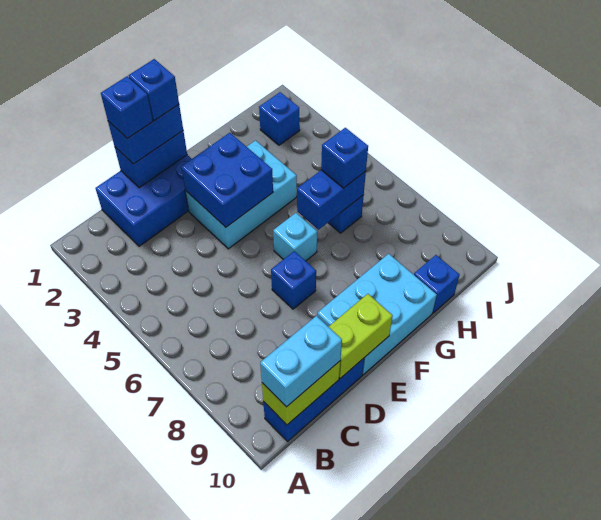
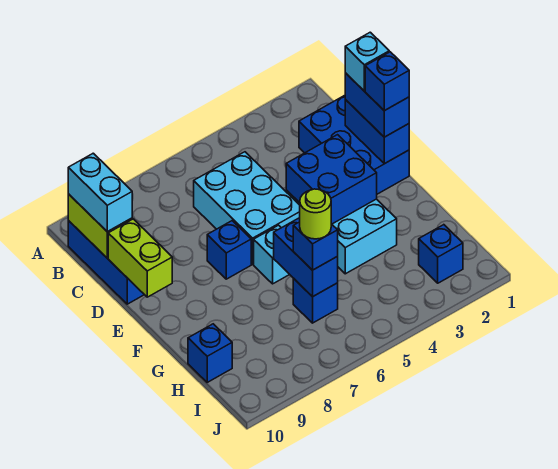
blue brick D1 level 4 -> cyan brick D1 level 4
cyan brick E9:G10 level 1 -> cyan brick C5:E6 level 1
none -> lime round brick H6 level 4

